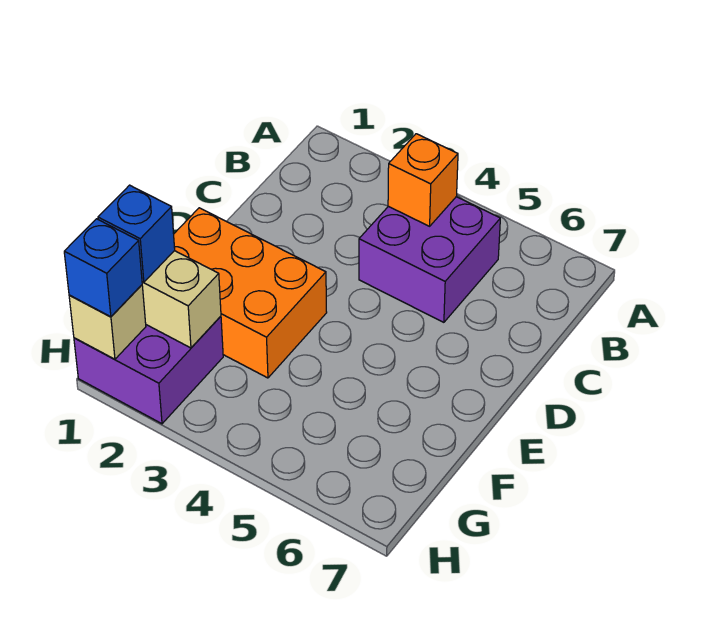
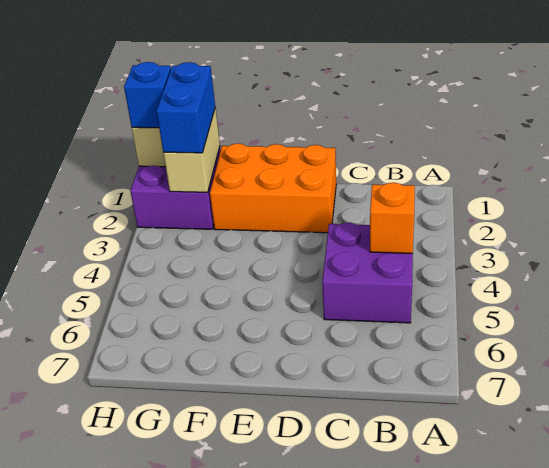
orange brick E1:F3 level 1 -> orange brick D1:F2 level 1
blue brick G1 level 3 -> blue brick G1:G2 level 3

